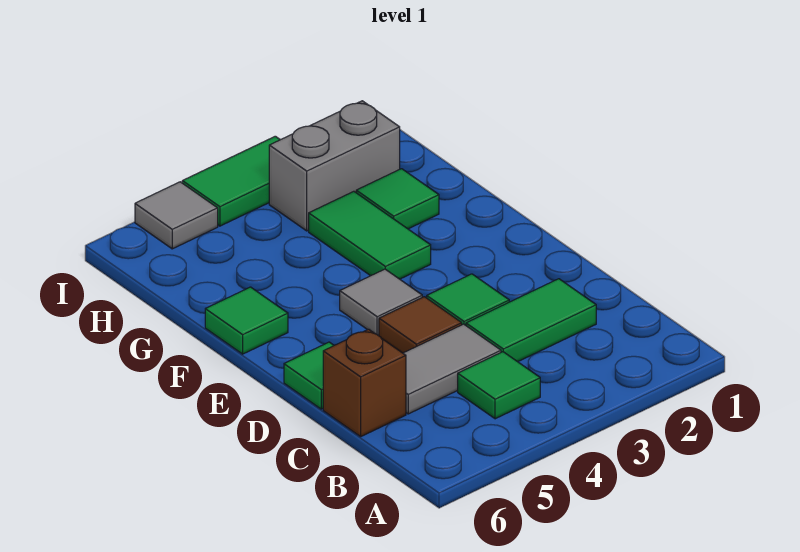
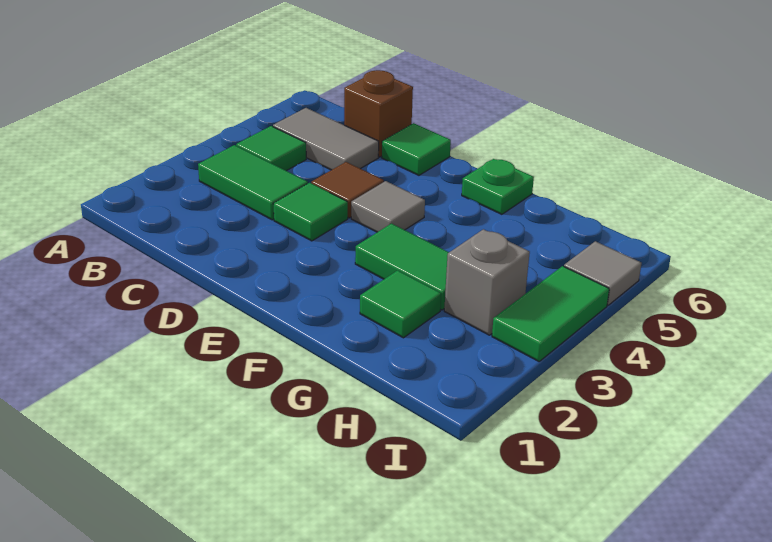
green tile C2:C3 level 1 -> green tile B3:C3 level 1
grey tile C4:C5 level 1 -> grey tile B5:C5 level 1
green tile F6 level 1 -> green plate F6 level 1
grey brick H2:H3 level 1 -> grey brick H3 level 1

